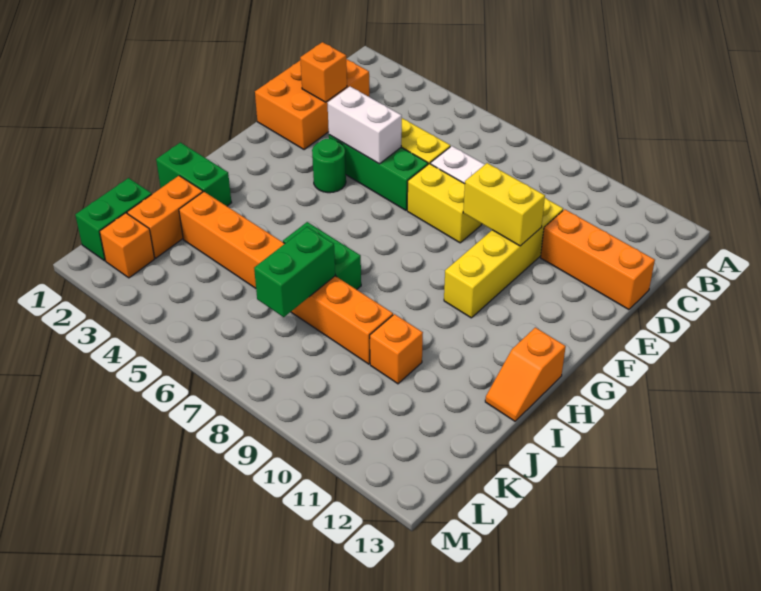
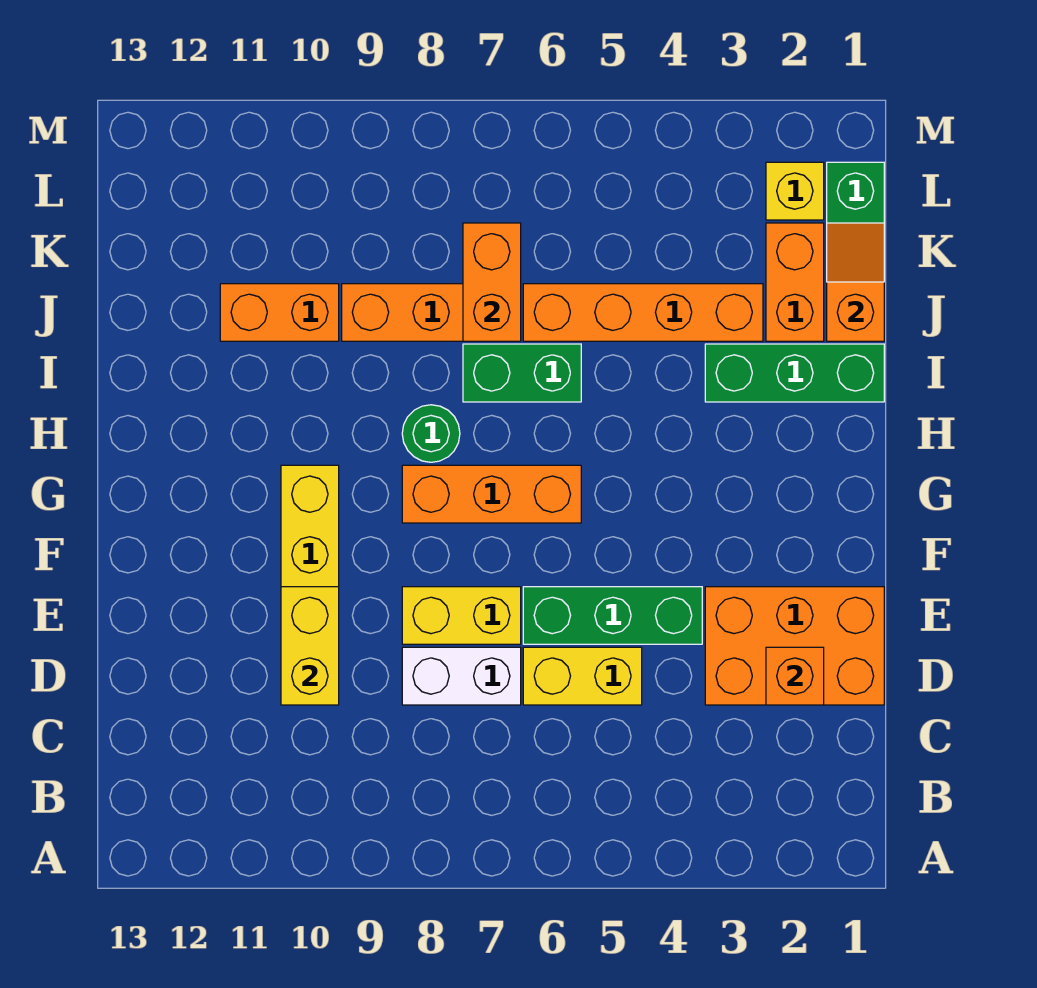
orange brick C1:E2 level 1 -> orange brick D1:E3 level 1
orange brick D11:D13 level 1 -> orange brick G6:G8 level 1
white brick E4:E5 level 2 -> none
yellow brick E9:E10 level 2 -> yellow brick D10:E10 level 2
green round brick F4 level 1 -> green round brick H8 level 1
orange slope H13:I13 level 1 top H -> orange slope J1:K1 level 2 top J
green brick I1:I2 level 1 -> green brick I1:I3 level 1
green brick J7:K7 level 2 -> orange brick J7:K7 level 2
orange brick J10 level 1 -> orange brick J10:J11 level 1
orange brick L2 level 1 -> yellow brick L2 level 1

